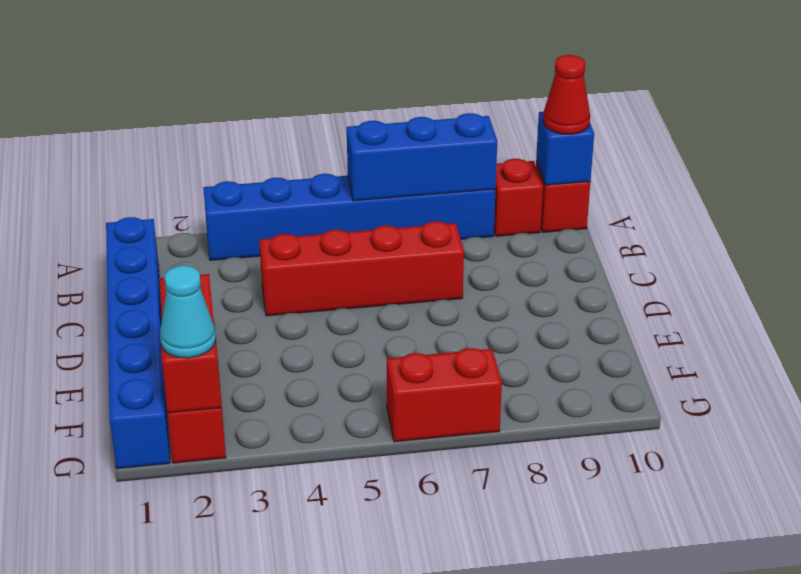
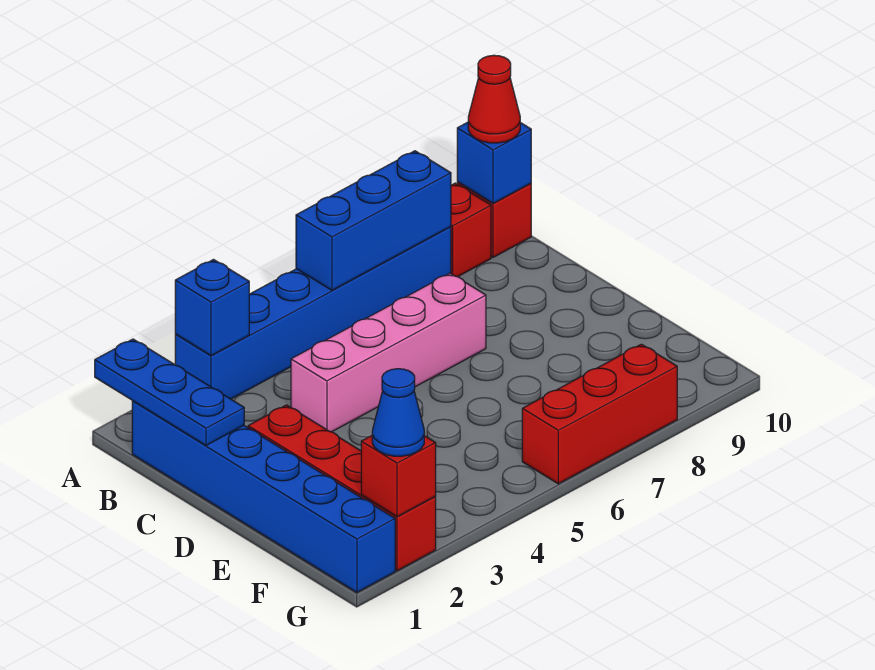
none -> blue plate A1:C1 level 2
none -> blue brick A3 level 2
red brick C4:C7 level 1 -> pink brick C4:C7 level 1
cyan cone G2 level 3 -> blue cone G2 level 3
red brick G6:G7 level 1 -> red brick G6:G8 level 1

